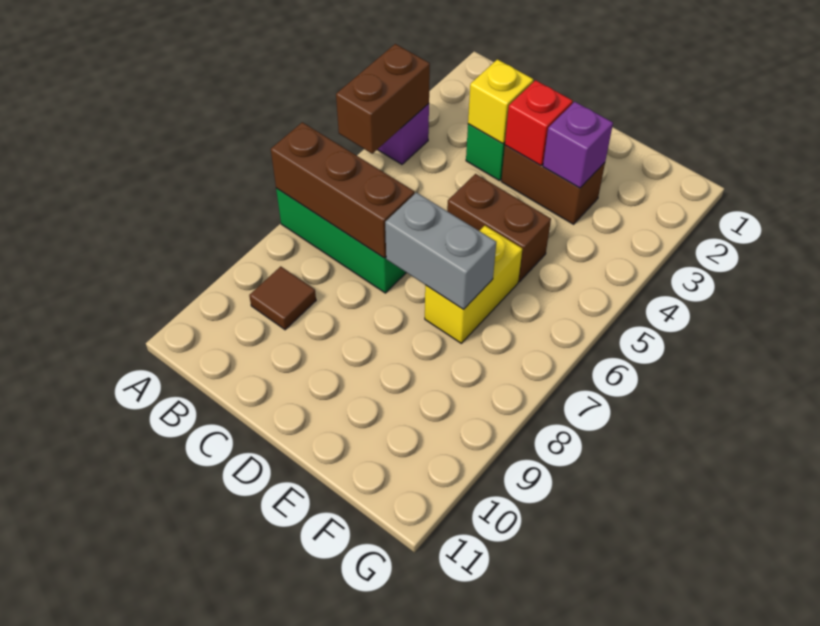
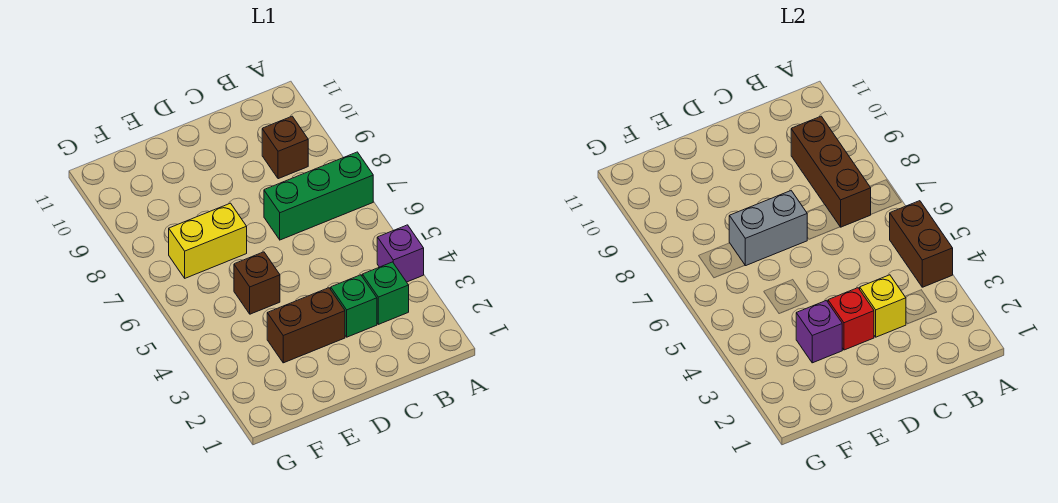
brown brick A7:C7 level 2 -> brown brick B7:B9 level 2
none -> green brick B3 level 1
brown tile B9 level 1 -> brown brick B9 level 1
brown brick D5:E5 level 1 -> brown brick E5 level 1
yellow brick E6:E7 level 1 -> yellow brick E7:F7 level 1

